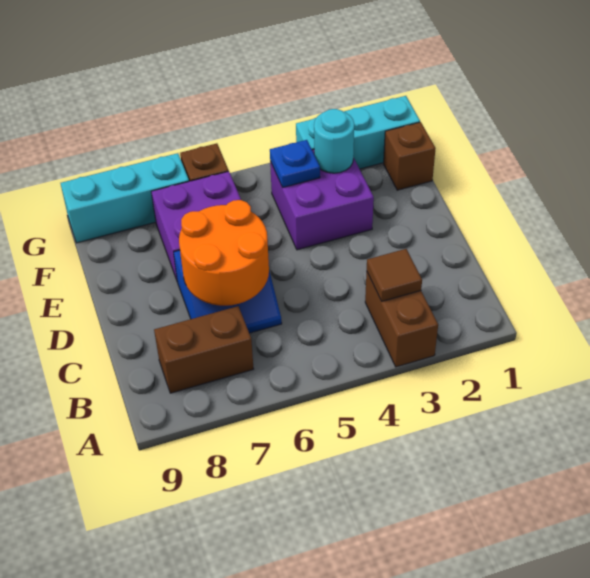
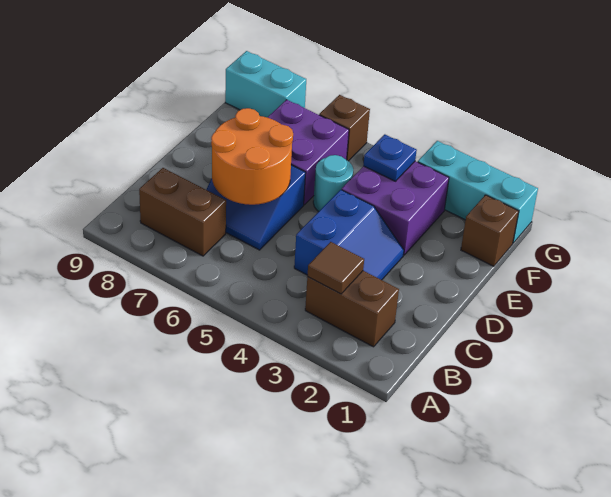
brown brick A3:B3 level 1 -> brown brick B2:B3 level 1
none -> blue slope C3:D4 level 1 top 4
cyan round brick F3 level 2 -> cyan round brick E5 level 1
cyan brick G7:G9 level 1 -> cyan brick G8:G9 level 1

